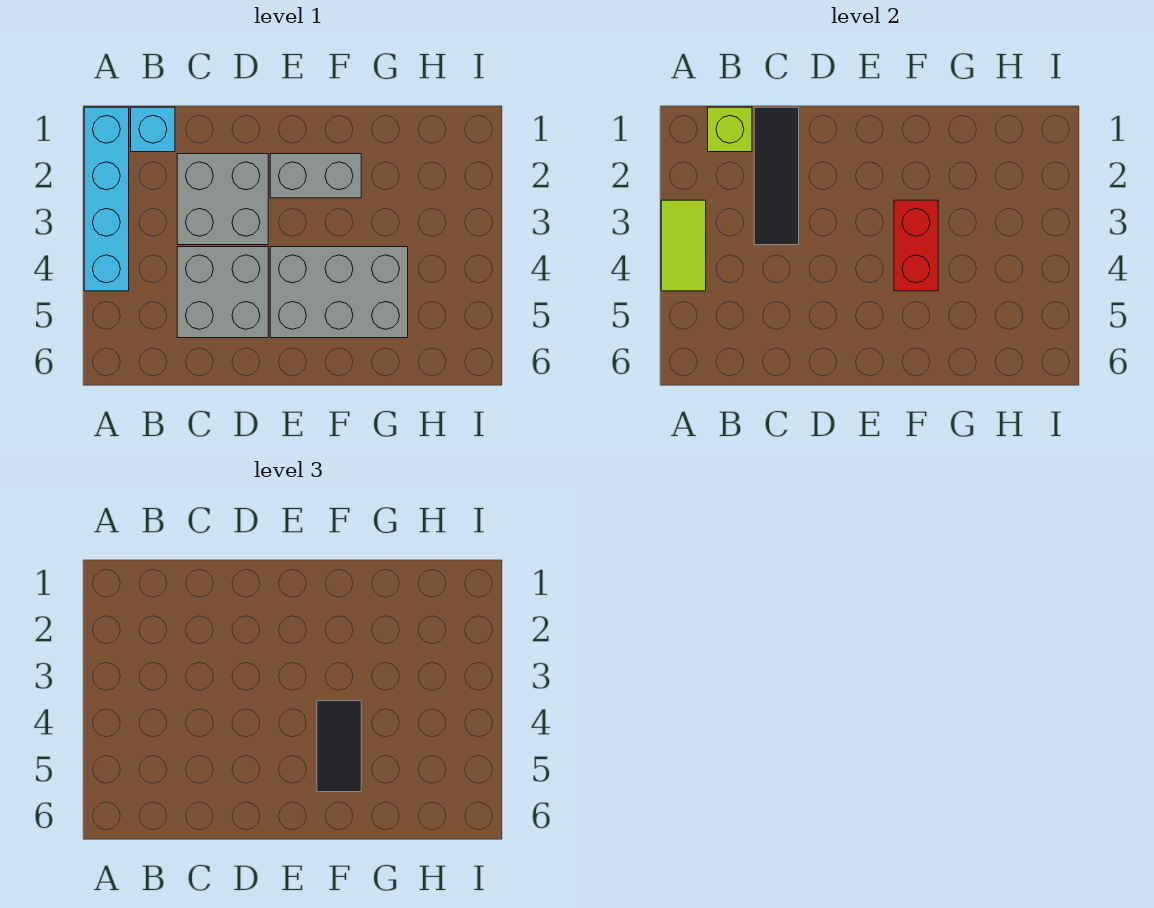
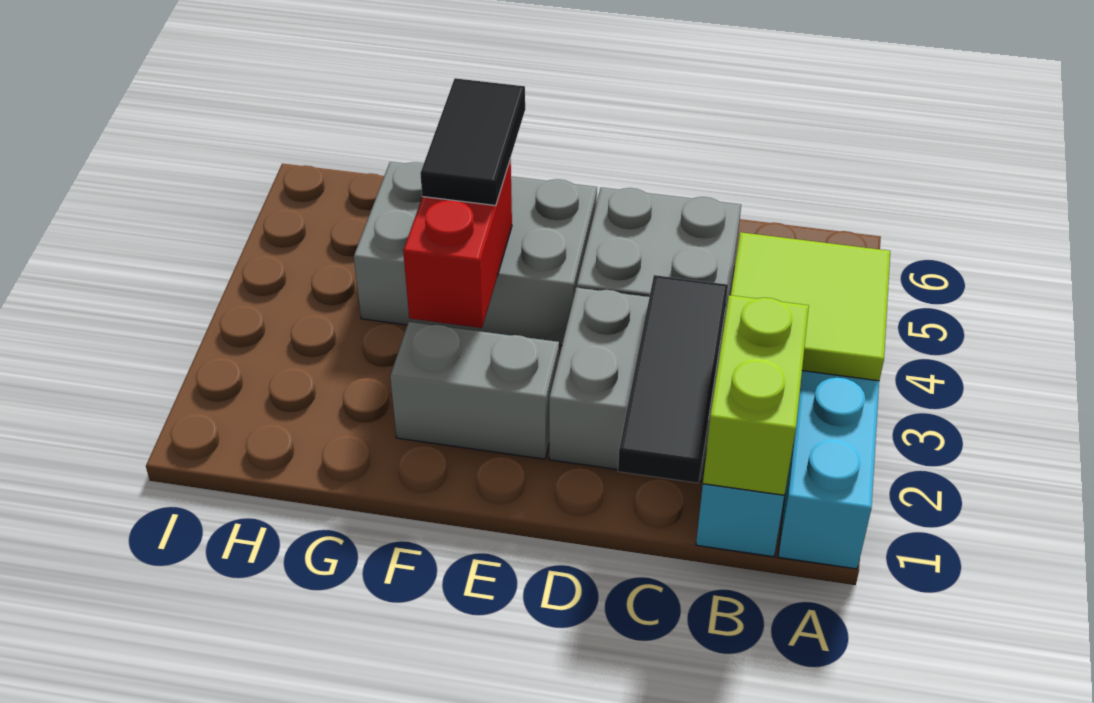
lime tile A3:A4 level 2 -> lime tile A3:B4 level 2
lime brick B1 level 2 -> lime brick B1:B2 level 2

